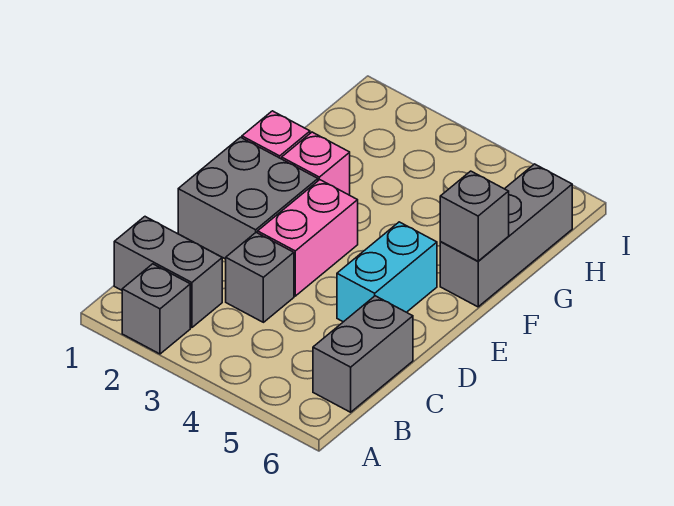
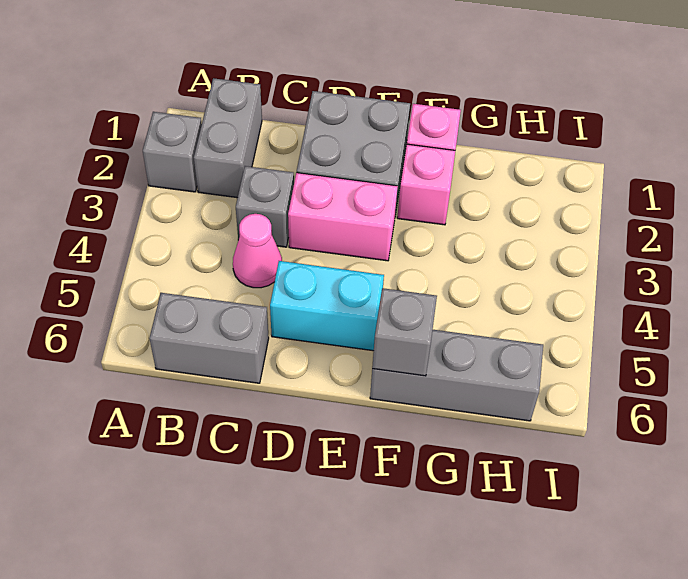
none -> pink cone C4 level 1

